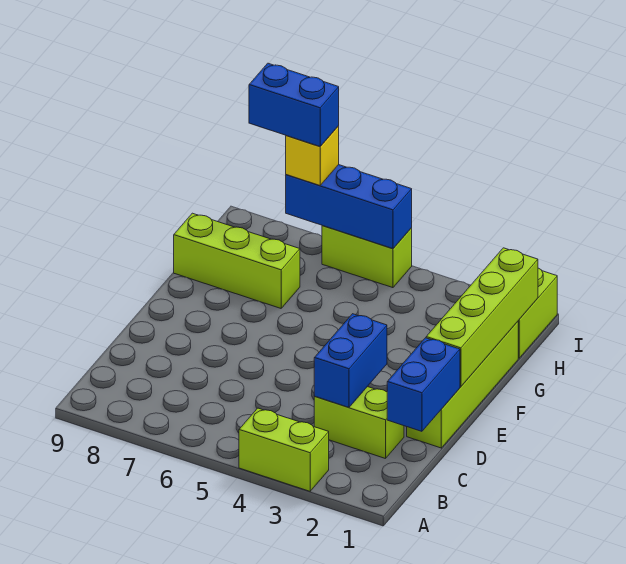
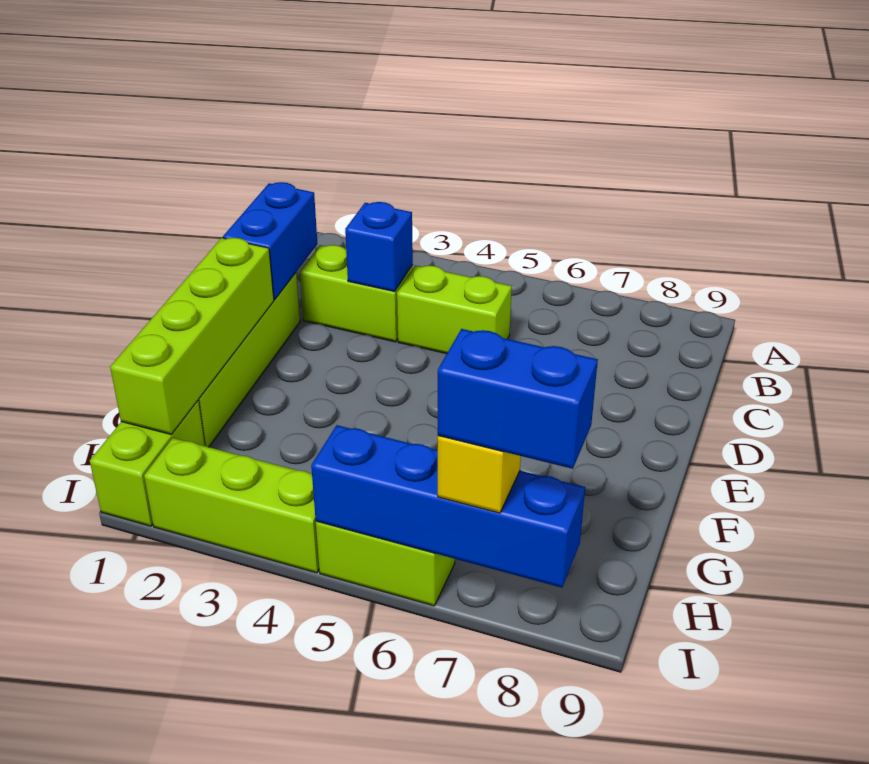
lime brick A3:A4 level 1 -> lime brick C4:C5 level 1
blue brick C3:D3 level 2 -> blue brick C3 level 2
lime brick G7:G9 level 1 -> lime brick I2:I4 level 1
blue brick I5:I7 level 2 -> blue brick I5:I8 level 2

